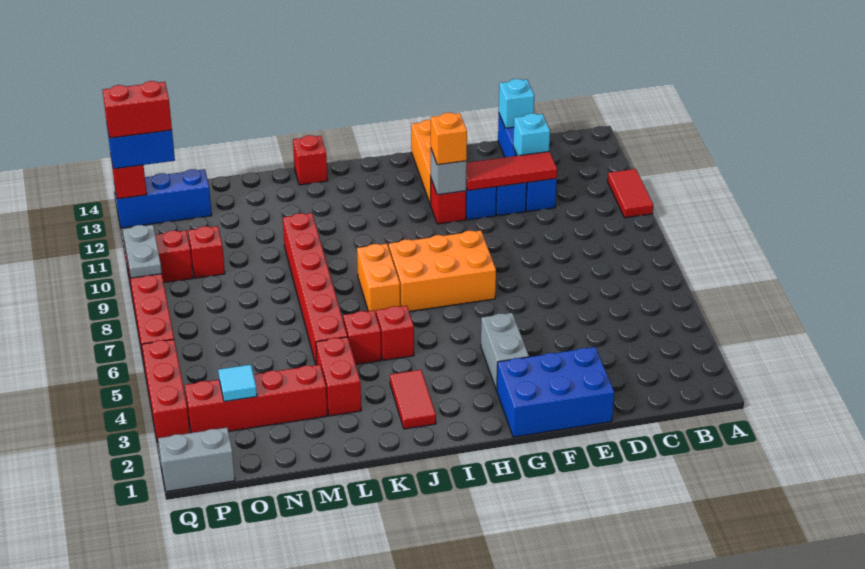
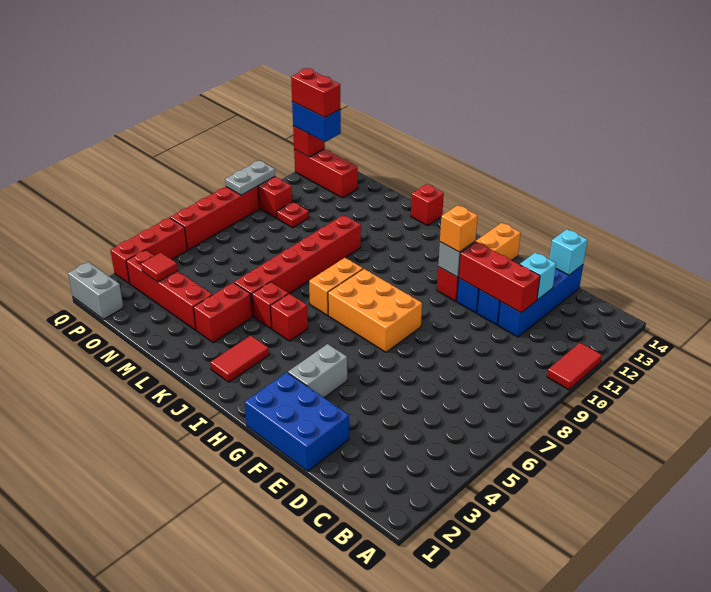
red tile D11:F11 level 2 -> red brick D11:F11 level 2
cyan tile O3 level 2 -> red tile O3 level 2
red brick O10 level 1 -> red plate O10 level 1
blue brick O13:Q13 level 1 -> red brick O13:Q13 level 1

